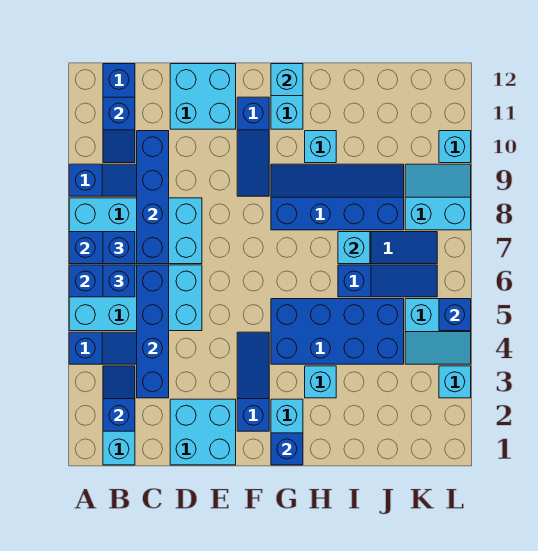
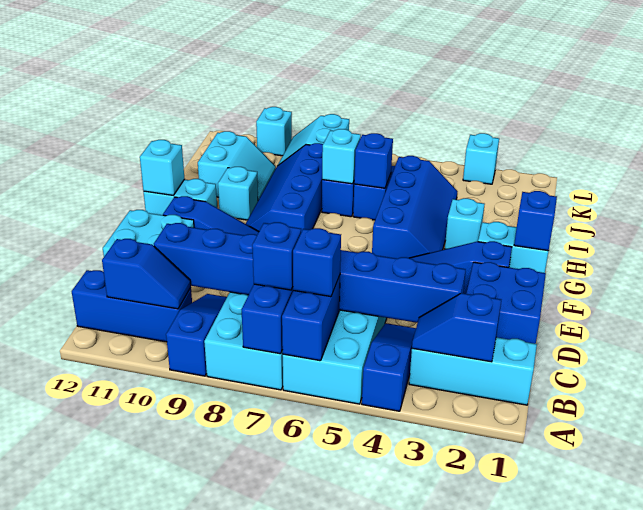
cyan brick D1:E2 level 1 -> blue brick D1:E2 level 1
blue brick G4:J5 level 1 -> blue slope G4:J5 level 1 top 5
cyan slope K4:L5 level 1 top 5 -> cyan slope I10:J11 level 1 top 11
blue brick L5 level 2 -> blue brick I6 level 2

